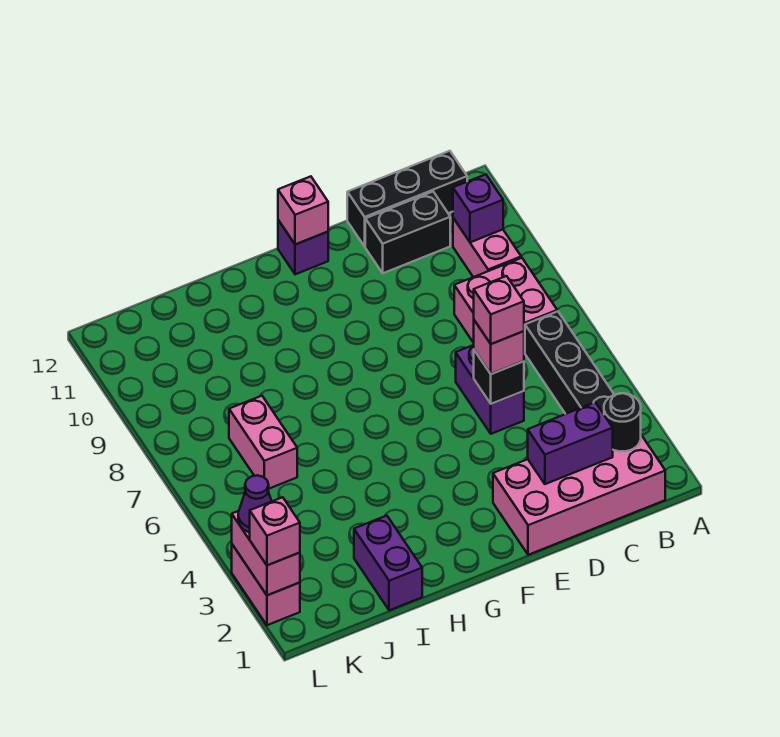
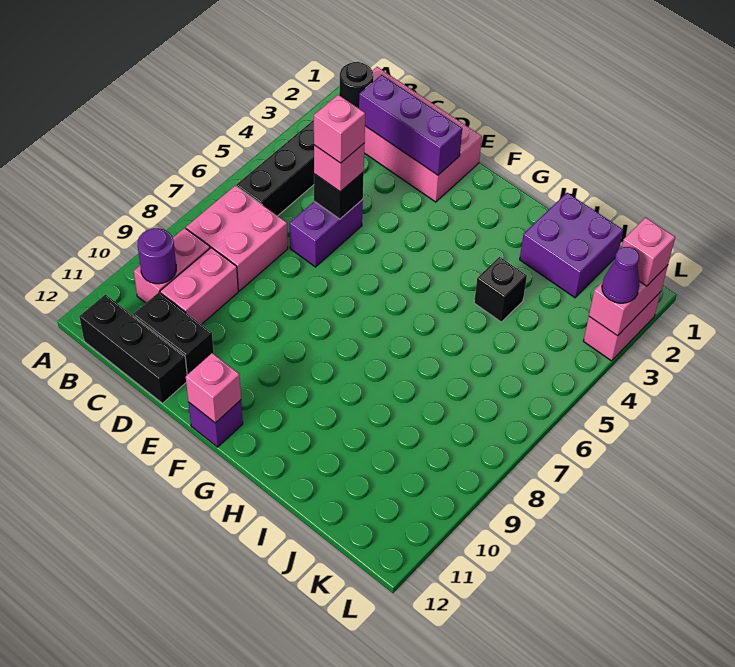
purple brick B10 level 2 -> purple round brick B10 level 2
purple brick C2:D2 level 2 -> purple brick C2:E2 level 2
purple brick I1:I2 level 1 -> purple brick I1:J2 level 1
none -> black brick I4 level 1
pink brick J6:J7 level 1 -> pink brick C9:C10 level 1

